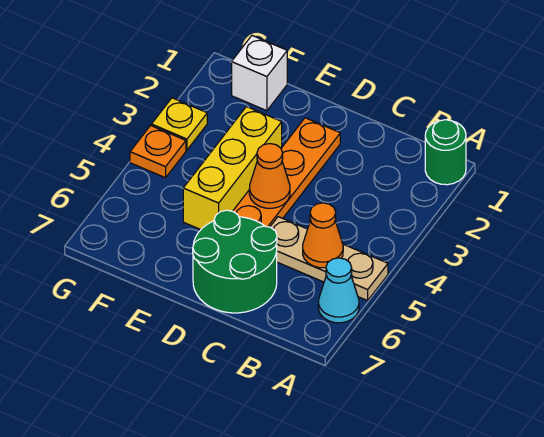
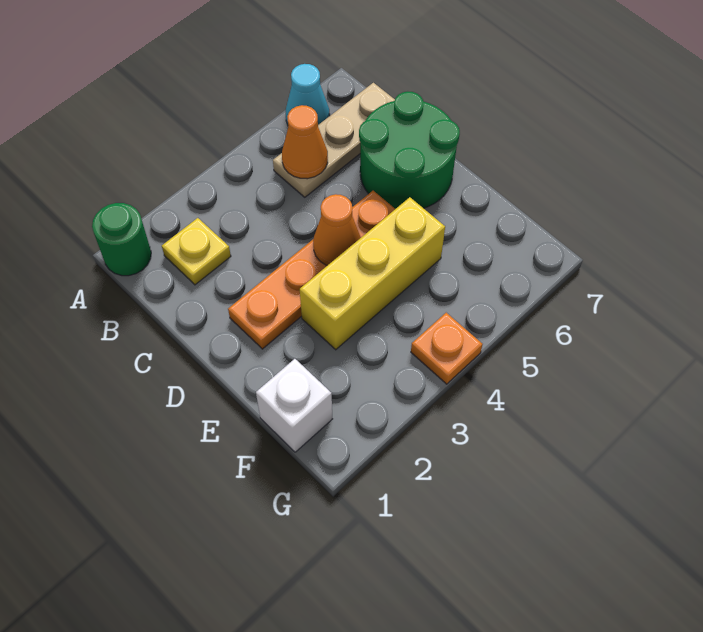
tan plate A5:C5 level 1 -> tan plate B5:B7 level 1
yellow plate G3 level 1 -> yellow plate B2 level 1

